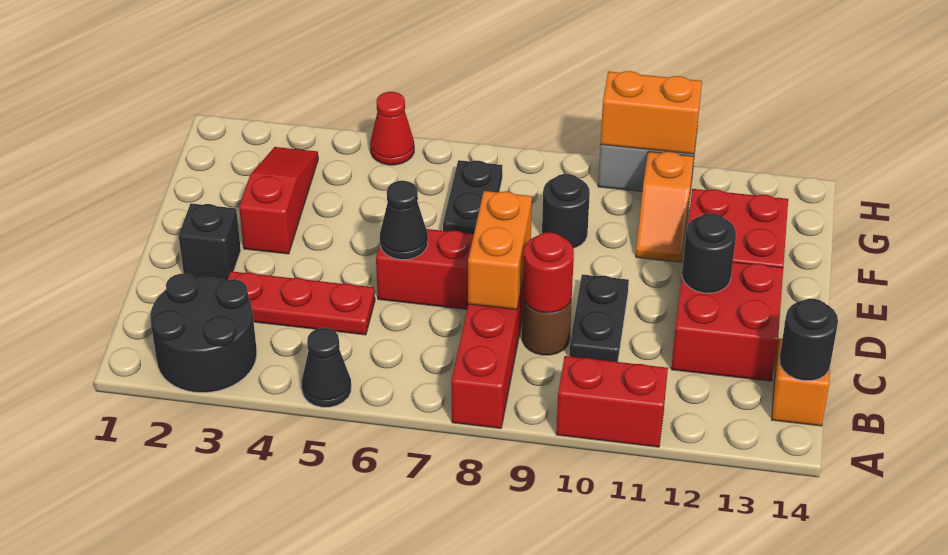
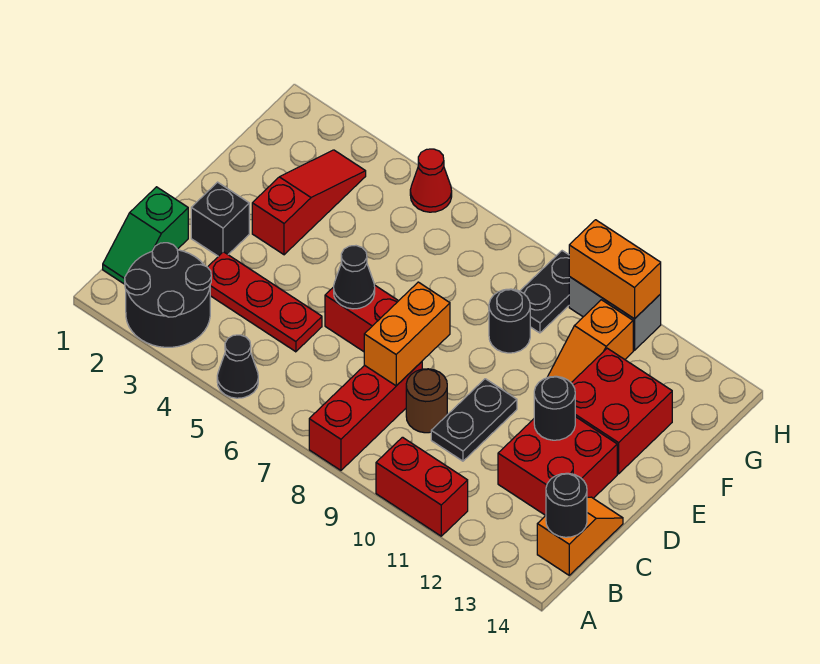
none -> green slope B1:C1 level 1 top C
red round brick C9 level 2 -> none
black plate F7:G7 level 1 -> black plate G9:H9 level 1

